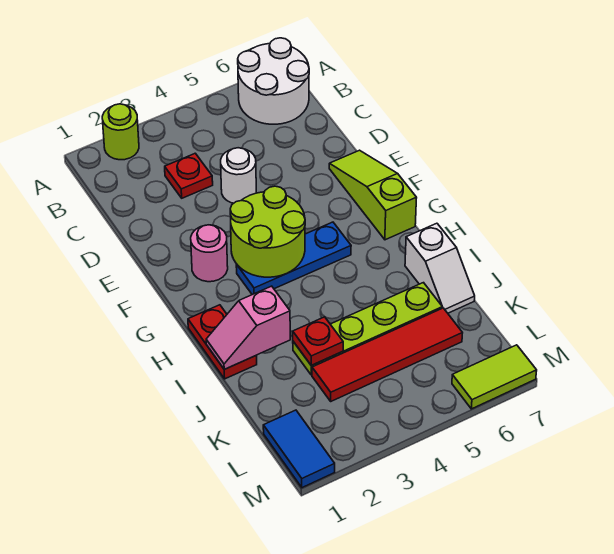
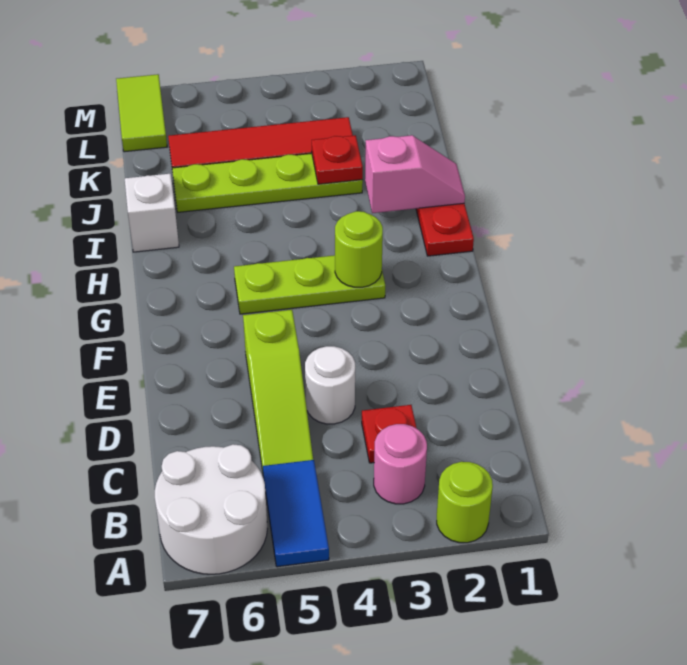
lime slope E7:G7 level 1 top G -> lime slope C5:E5 level 1 top E
pink round brick F2 level 1 -> pink round brick B3 level 1
lime round brick F3:G4 level 2 -> lime round brick G3 level 2
blue plate G3:G5 level 1 -> lime plate G3:G5 level 1
blue tile L1:M1 level 1 -> blue tile A5:B5 level 1
lime tile M6:M7 level 1 -> lime tile L7:M7 level 1

